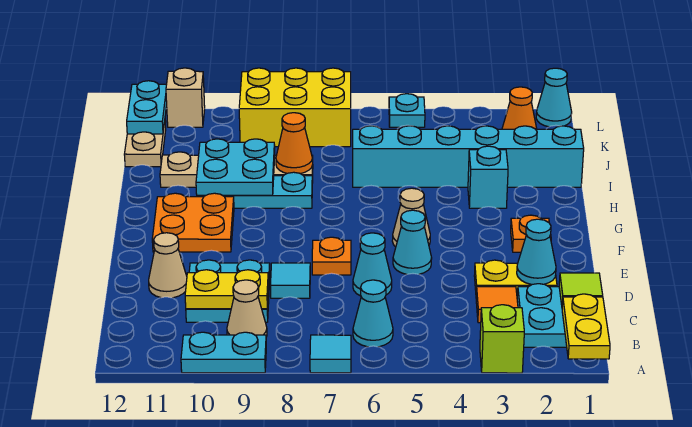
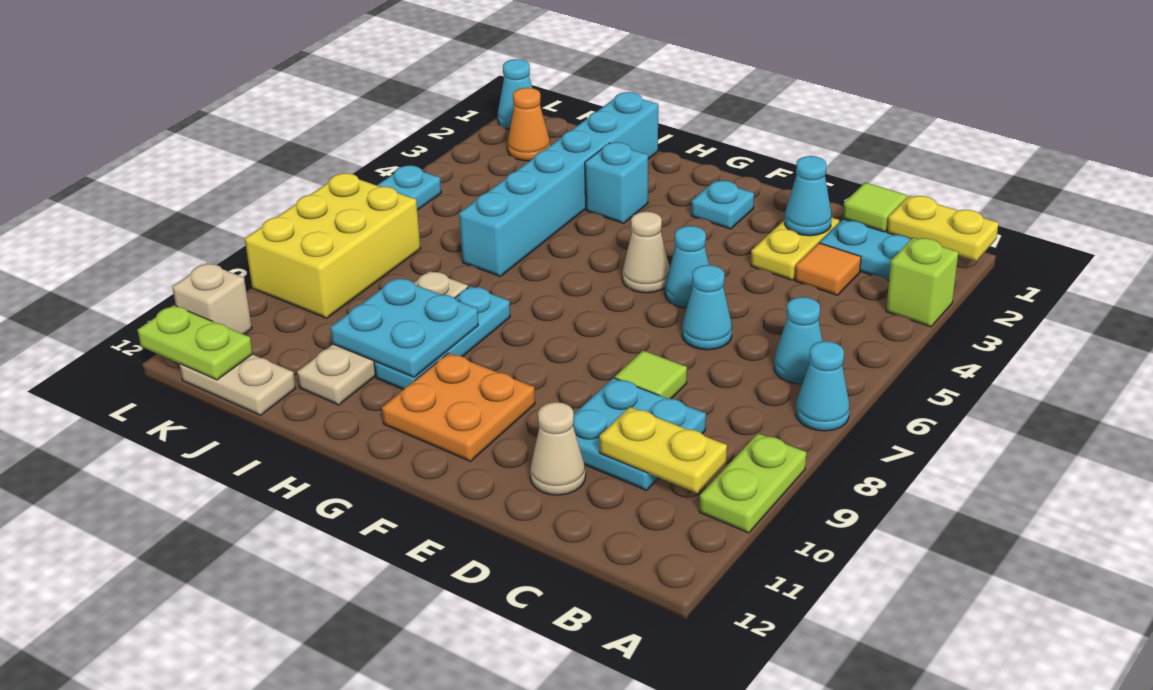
cyan tile A7 level 1 -> cyan cone A7 level 1
cyan plate A9:A10 level 1 -> lime plate A9:A10 level 1
tan cone B9 level 1 -> none
yellow plate C9:C10 level 2 -> yellow plate B10:C10 level 2
cyan tile D8 level 1 -> lime tile D8 level 1
orange plate E7 level 1 -> none
orange plate F2 level 1 -> cyan plate F2 level 1
orange cone I8 level 2 -> none
cyan plate K12:L12 level 2 -> lime plate K12:L12 level 2

